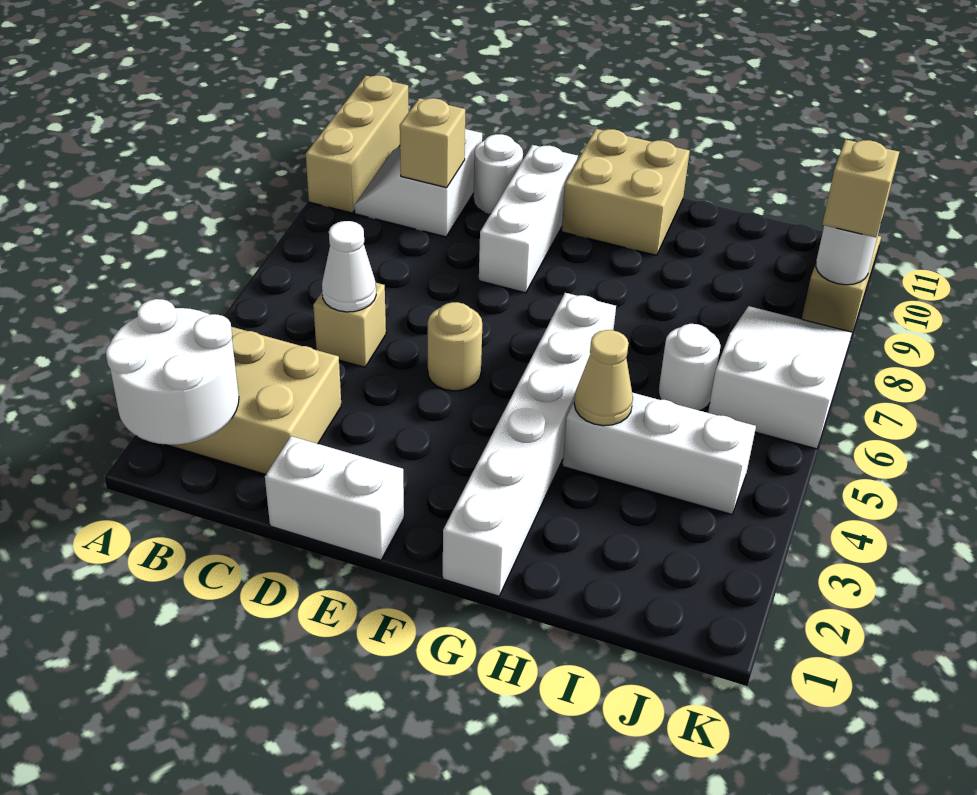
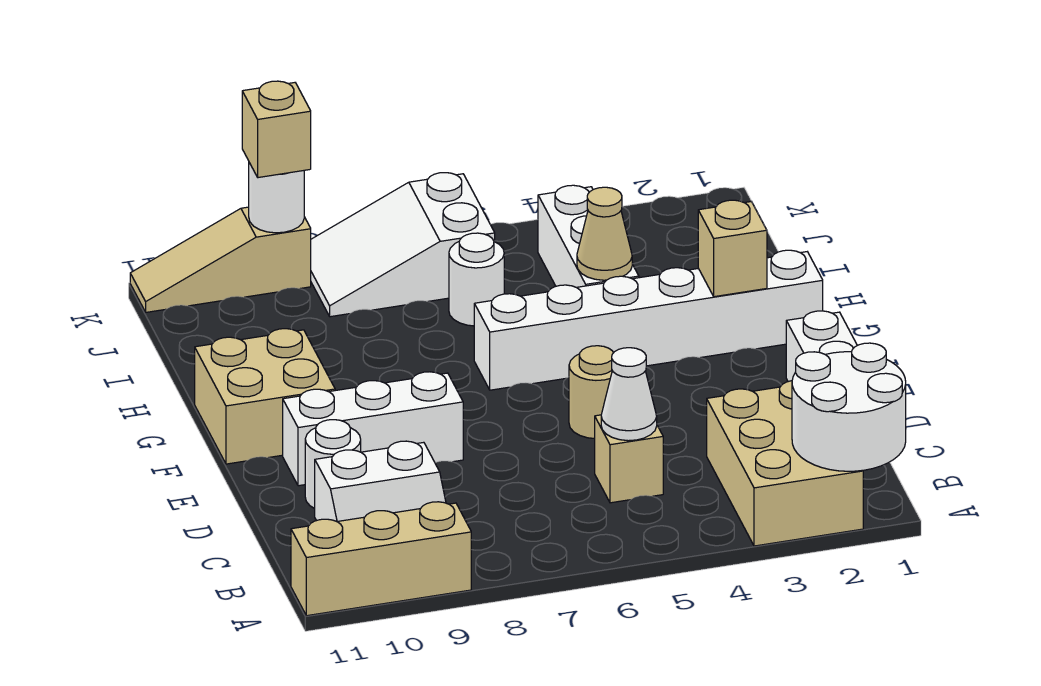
tan brick C9 level 2 -> tan brick G2 level 2

